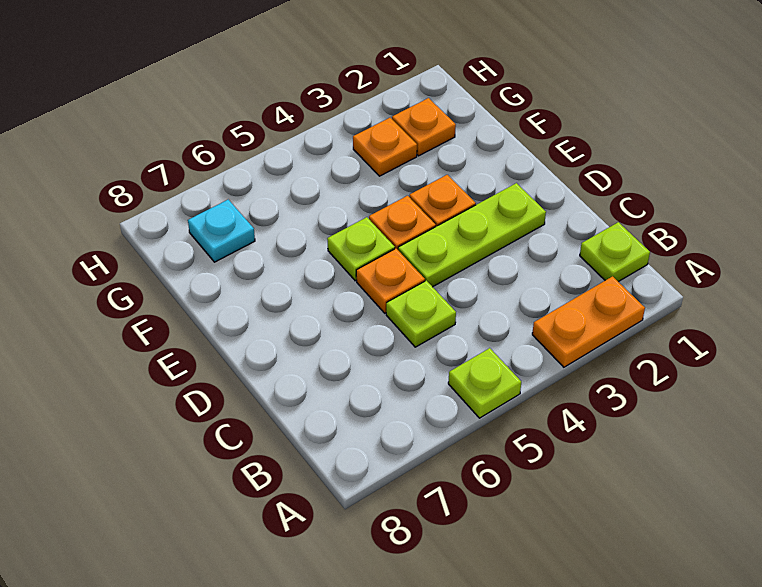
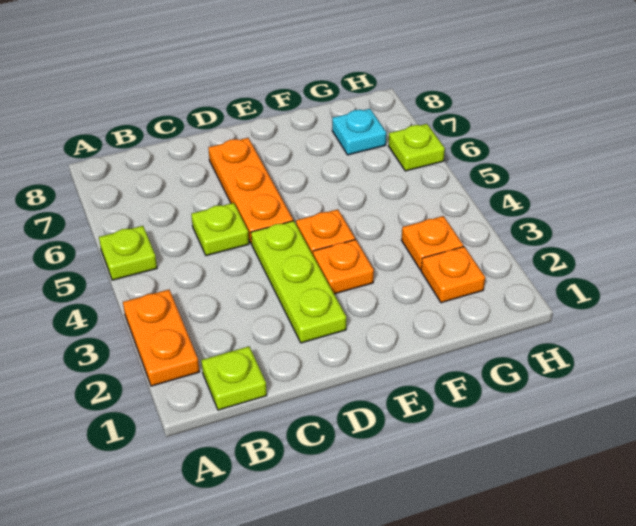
orange plate D5 level 1 -> orange plate D5:D7 level 1
lime plate E5 level 1 -> lime plate H6 level 1

